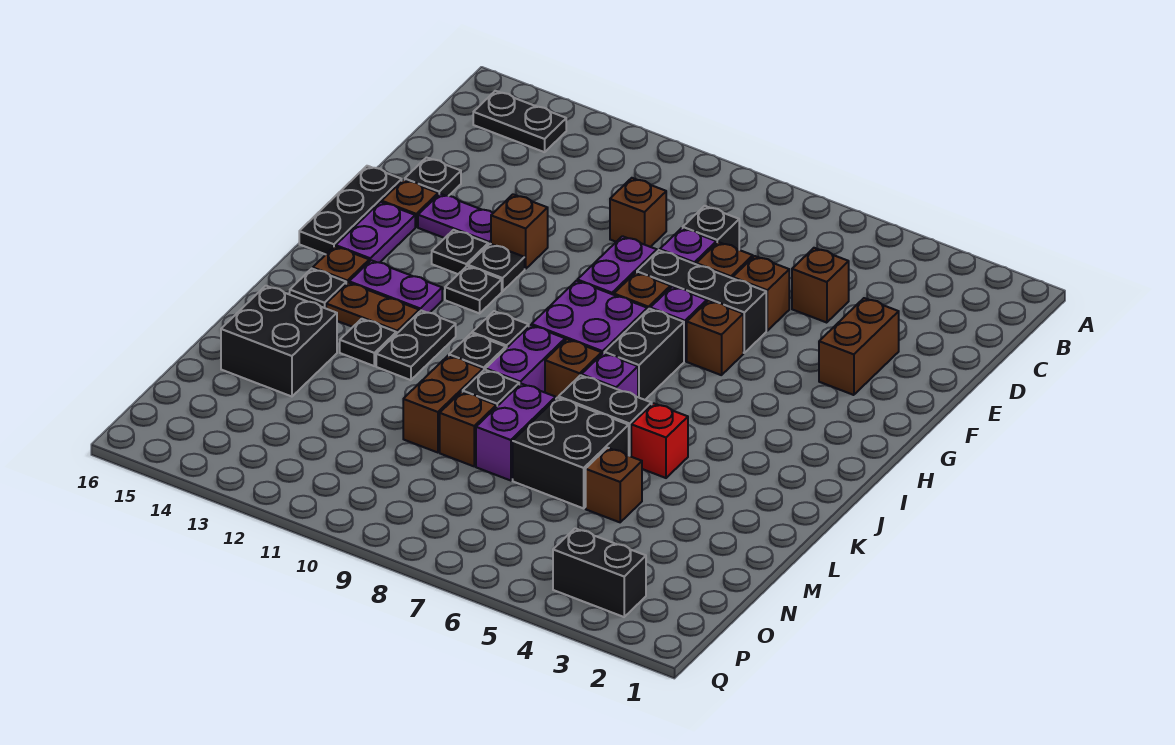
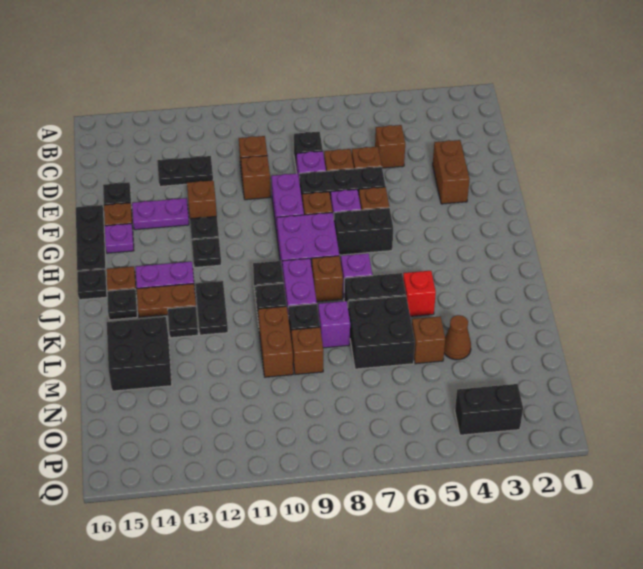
black plate B14:B15 level 1 -> black plate D12:D13 level 1
none -> brown brick E10 level 1
black plate G13 level 1 -> black plate I16 level 1
purple plate G15:H15 level 1 -> purple plate G15 level 1
black brick H7:I7 level 1 -> black brick H6:H7 level 1
purple brick L8:M8 level 1 -> purple brick L8 level 1
none -> brown cone M4 level 1

